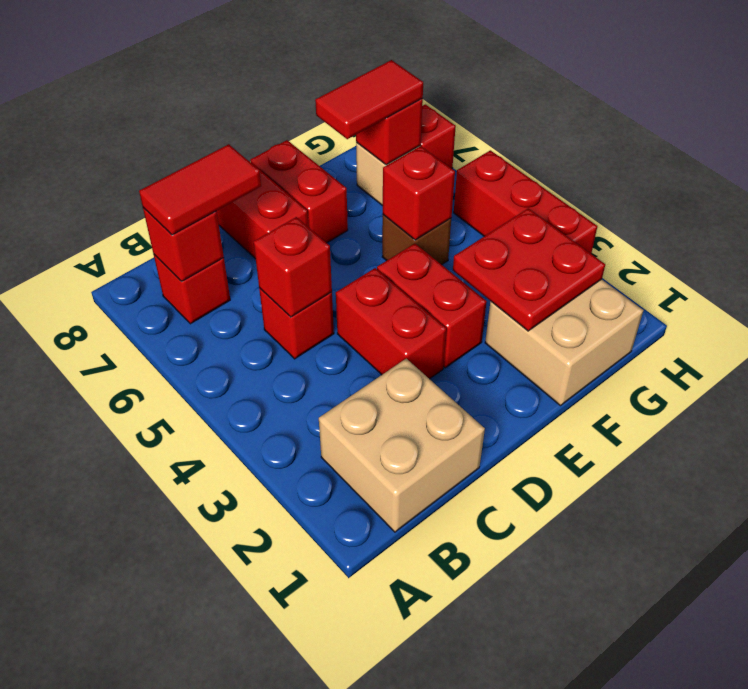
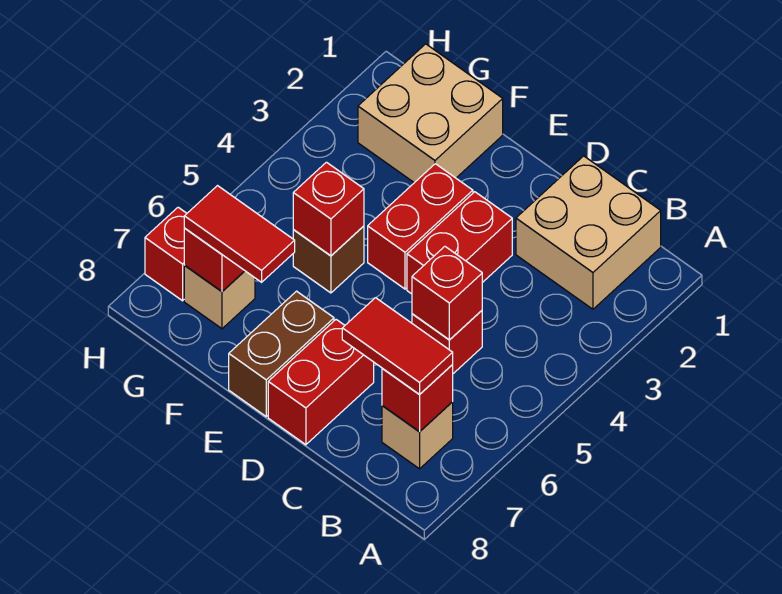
red brick B7 level 1 -> tan brick B7 level 1
red brick E7:E8 level 1 -> brown brick E7:E8 level 1
red plate F2:G3 level 2 -> none
red brick H3:H5 level 1 -> none

